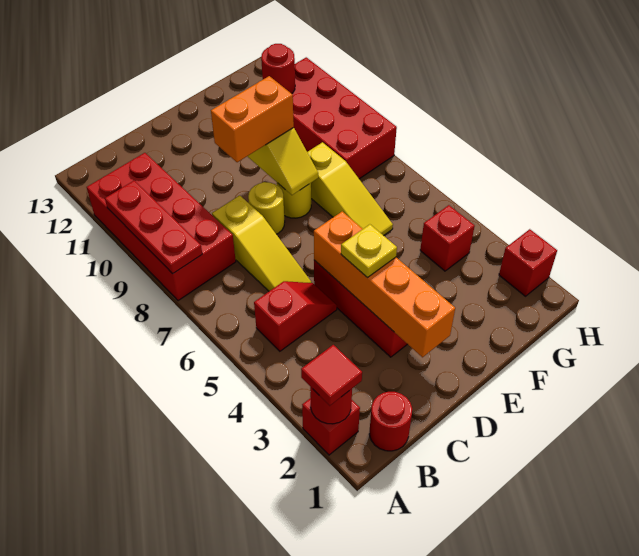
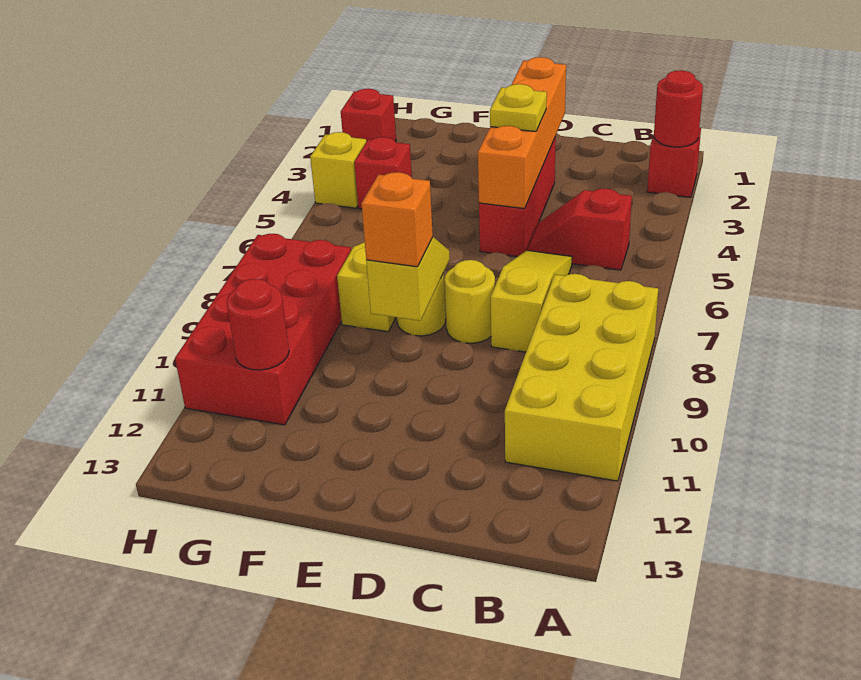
red tile A2 level 3 -> none
red brick A8:B11 level 1 -> yellow brick A8:B11 level 1
red plate A8:A10 level 2 -> none
red round brick B1 level 1 -> none
orange brick D9:E9 level 3 -> orange brick E9 level 3
none -> yellow brick H4 level 1

